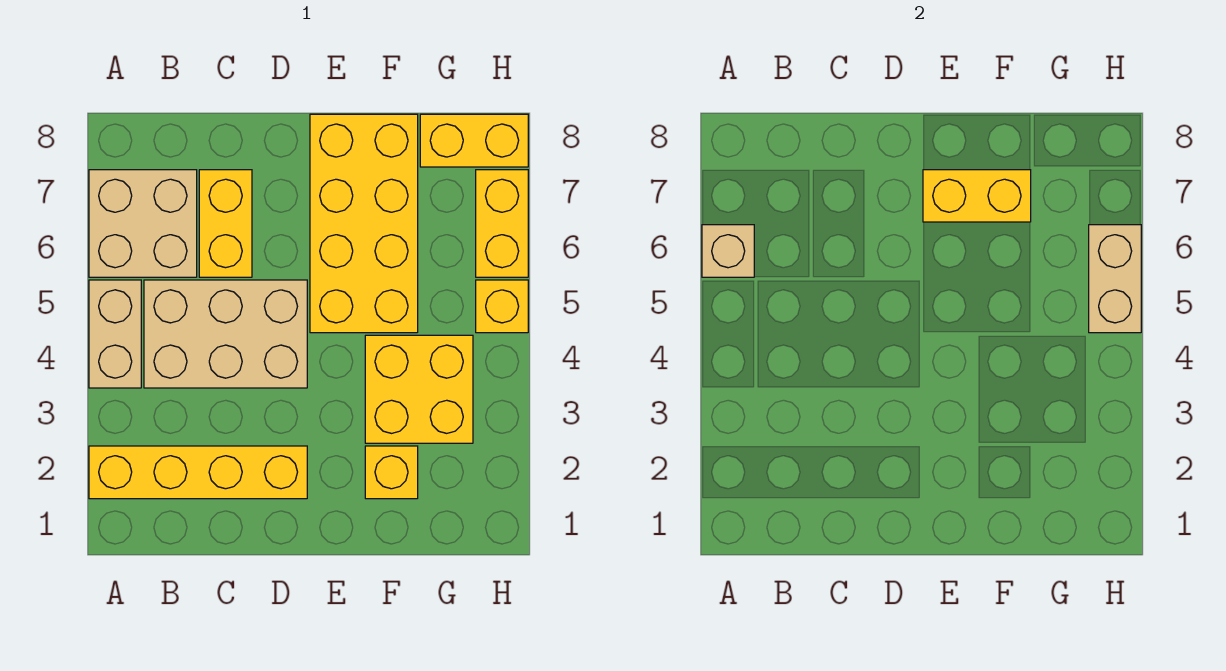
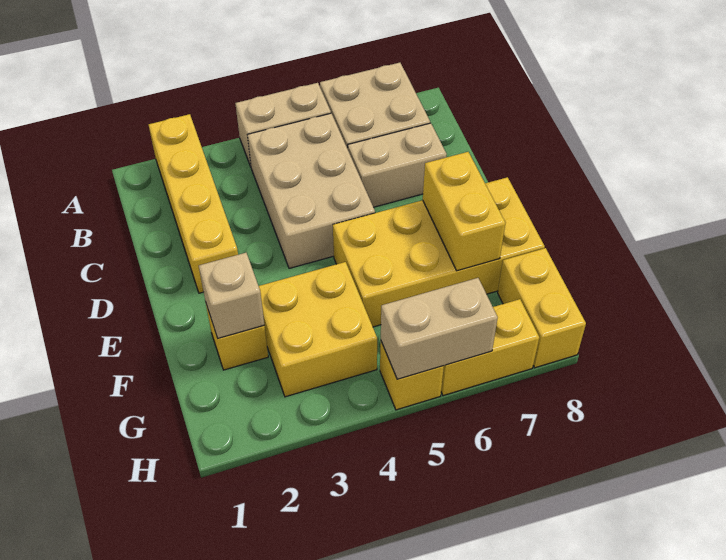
tan brick A6 level 2 -> tan brick F2 level 2
yellow brick C6:C7 level 1 -> tan brick C6:C7 level 1

